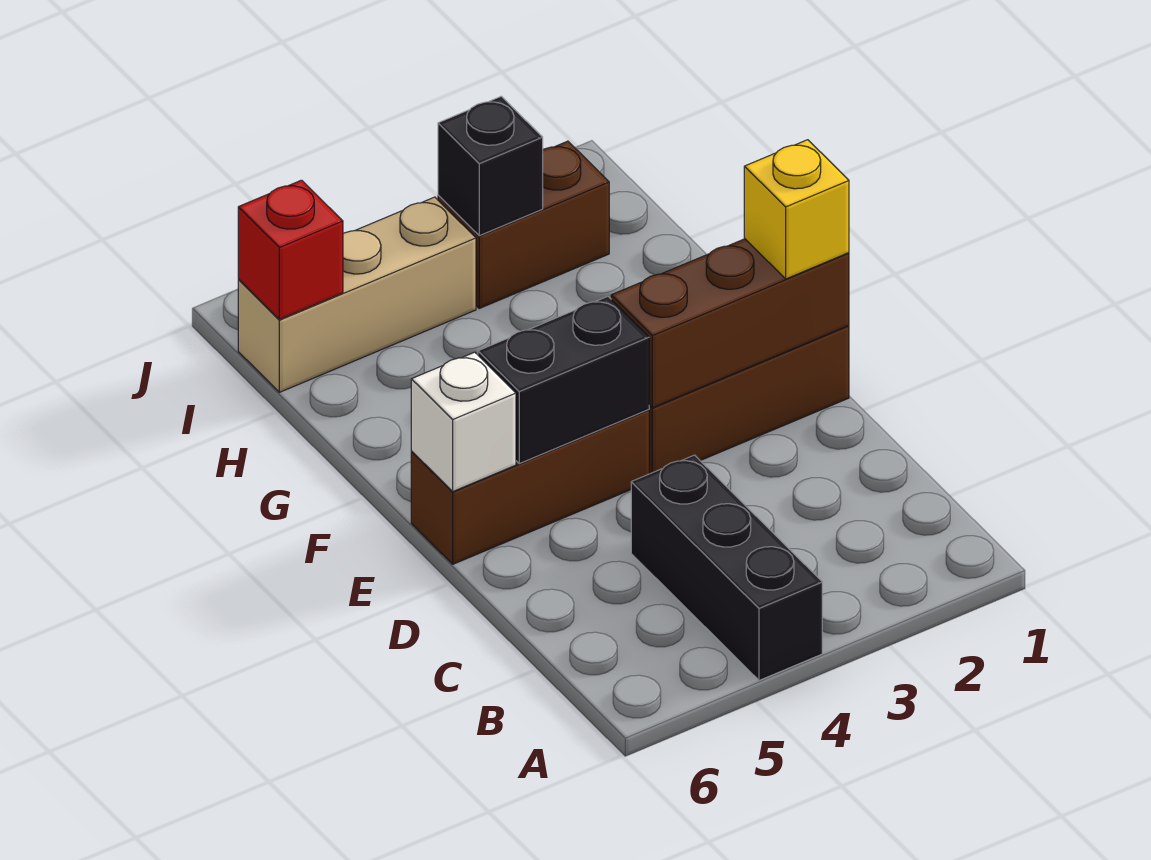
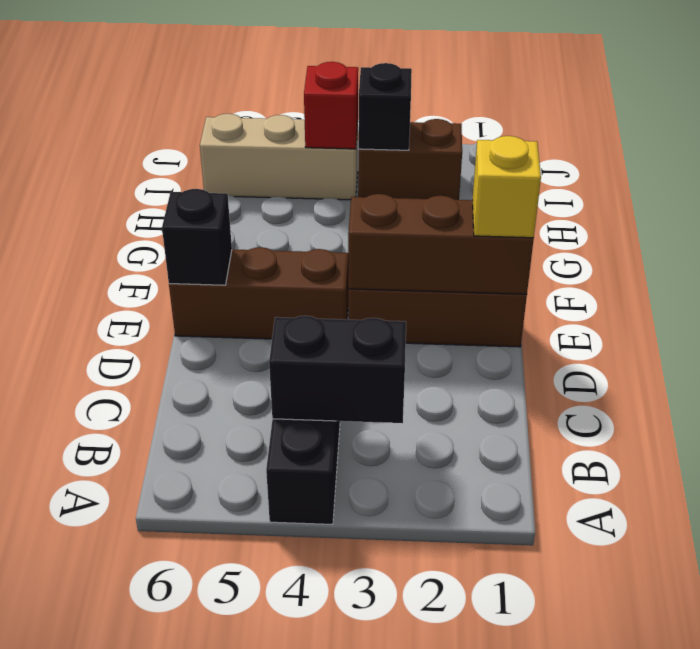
black brick E4:E5 level 2 -> black brick B3:B4 level 2
white brick E6 level 2 -> black brick E6 level 2
red brick I6 level 2 -> red brick I4 level 2

